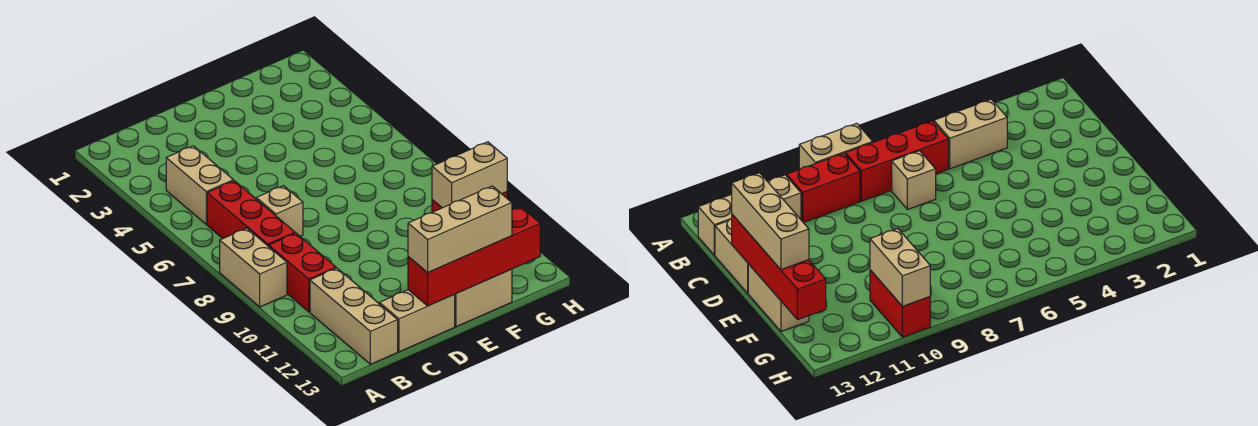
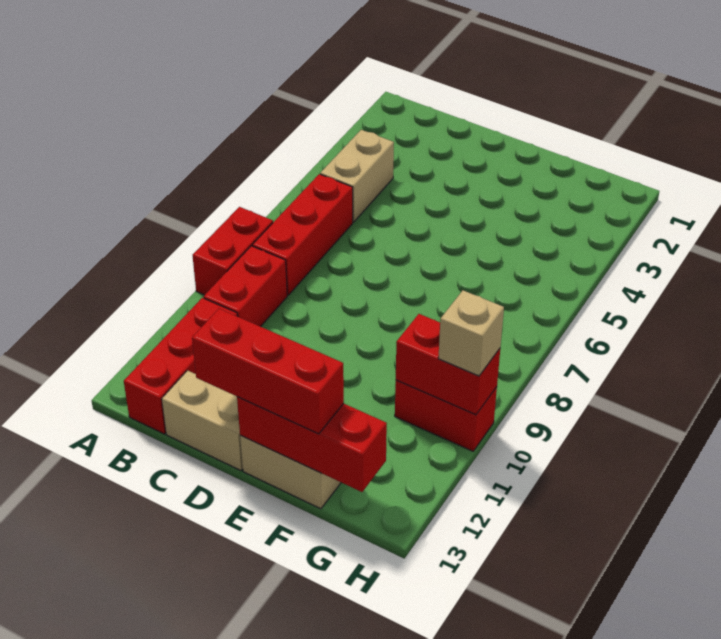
tan brick A8:A9 level 1 -> red brick A8:A9 level 1
tan brick B11:B13 level 1 -> red brick B11:B13 level 1
tan brick C7 level 1 -> tan brick H10 level 3
red brick D13:G13 level 2 -> red brick E13:G13 level 2
tan brick D13:F13 level 3 -> red brick D13:F13 level 3
tan brick G10:H10 level 2 -> red brick G10:H10 level 2

